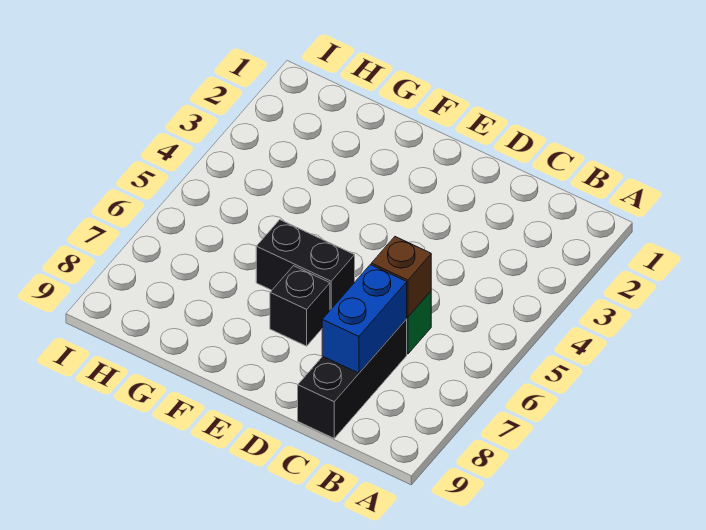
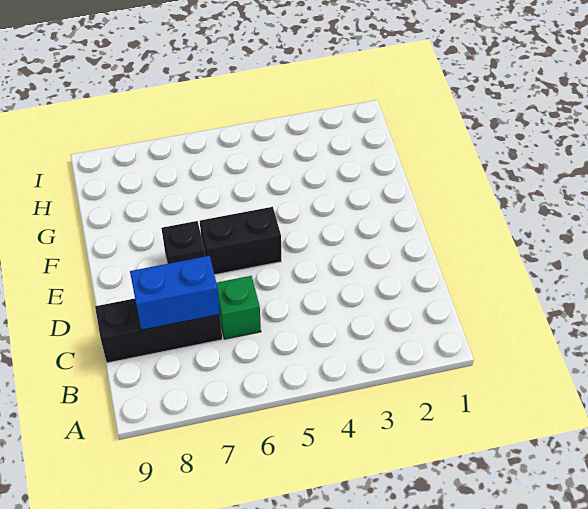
brown brick C6 level 2 -> none
black brick E6:F6 level 1 -> black brick E5:E6 level 1

